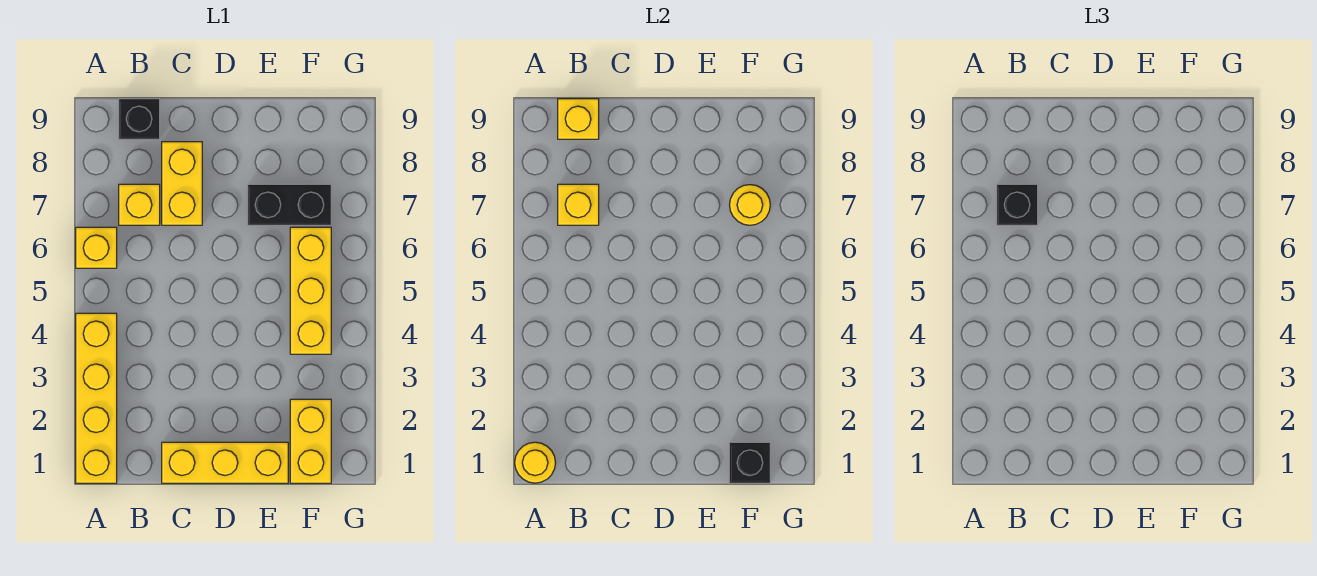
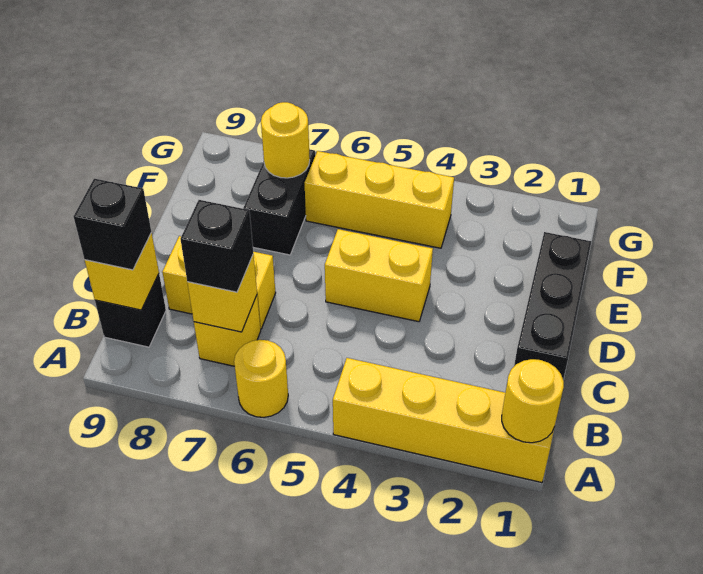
yellow brick A6 level 1 -> yellow round brick A6 level 1
yellow brick C1:E1 level 1 -> black brick C1:E1 level 1
yellow brick F1:F2 level 1 -> yellow brick D4:D5 level 1
black brick F1 level 2 -> black brick B9 level 3

